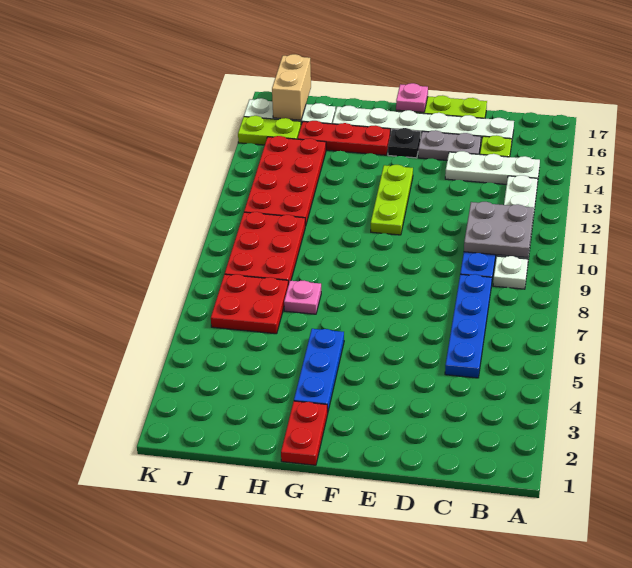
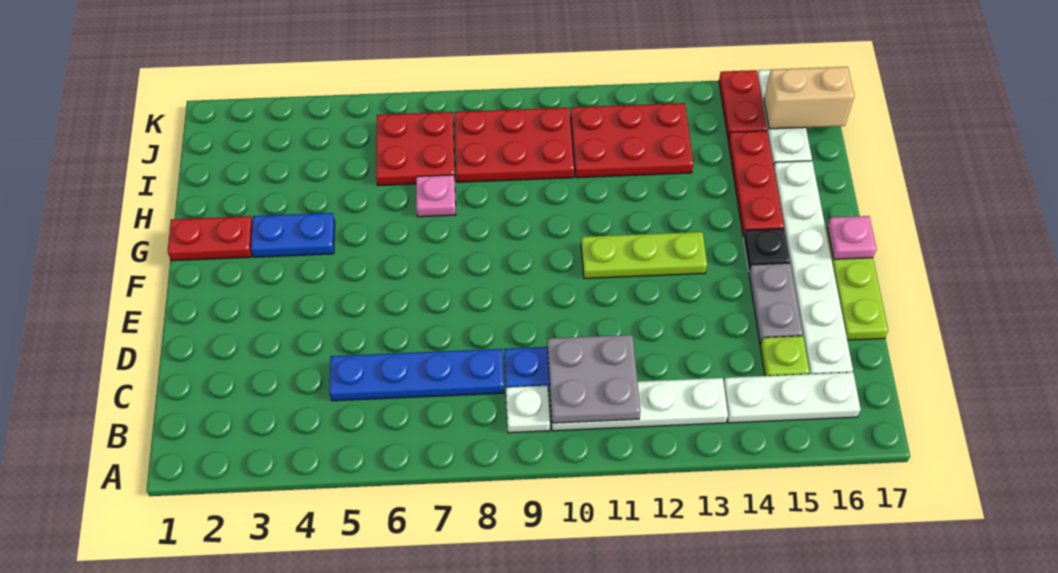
white plate B14:D14 level 1 -> white plate B14:B16 level 1
blue plate G3:G5 level 1 -> blue plate G3:G4 level 1
red plate I11:J14 level 1 -> red plate I11:J13 level 1
lime plate J15:K15 level 1 -> red plate J15:K15 level 1

